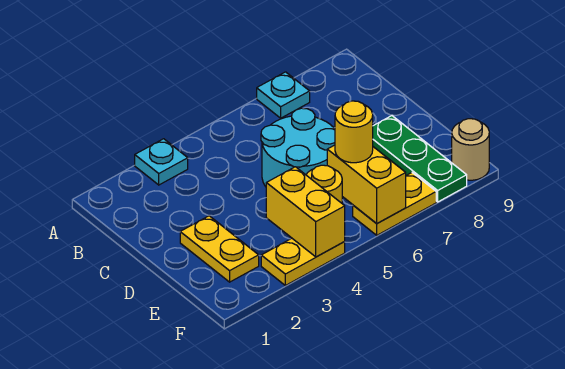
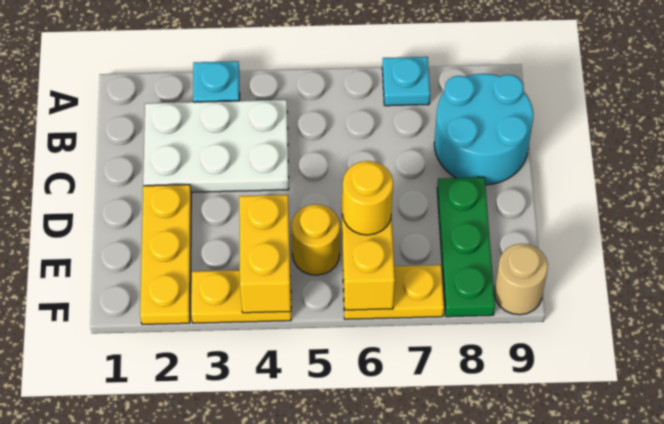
none -> white plate B2:C4 level 1
cyan round brick C5:D6 level 1 -> cyan round brick B8:C9 level 1
yellow plate D2:E2 level 1 -> yellow plate D2:F2 level 1

